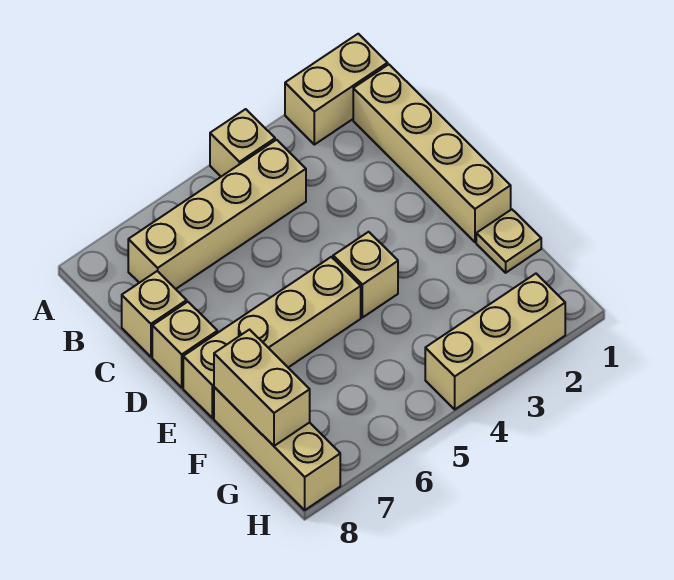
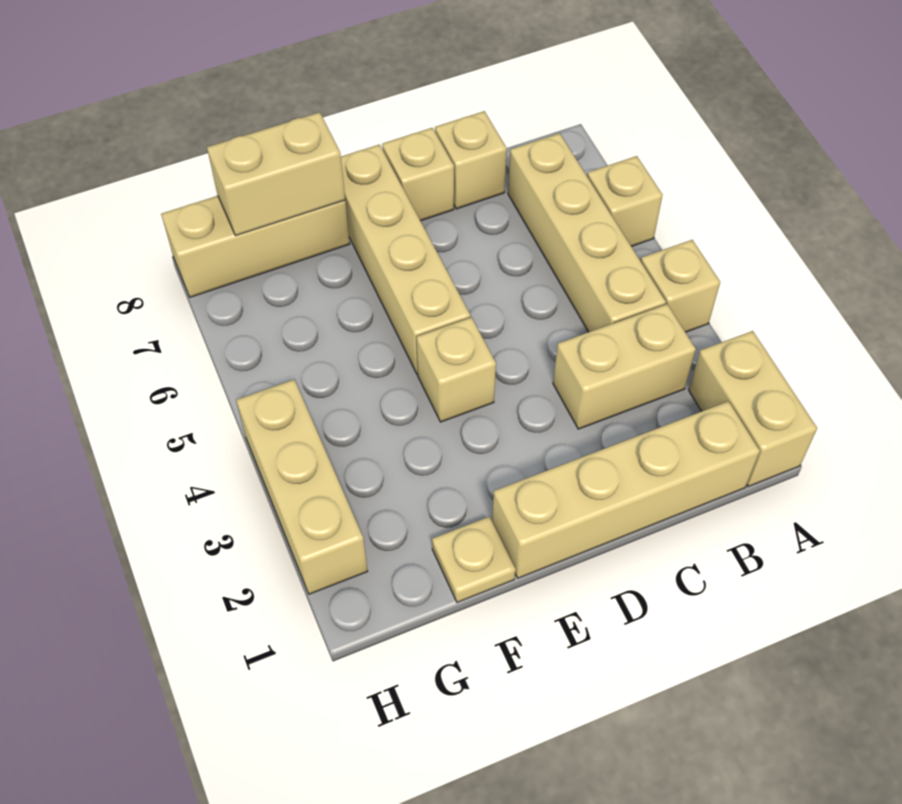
none -> tan brick A6 level 1
none -> tan brick B3:C3 level 1

